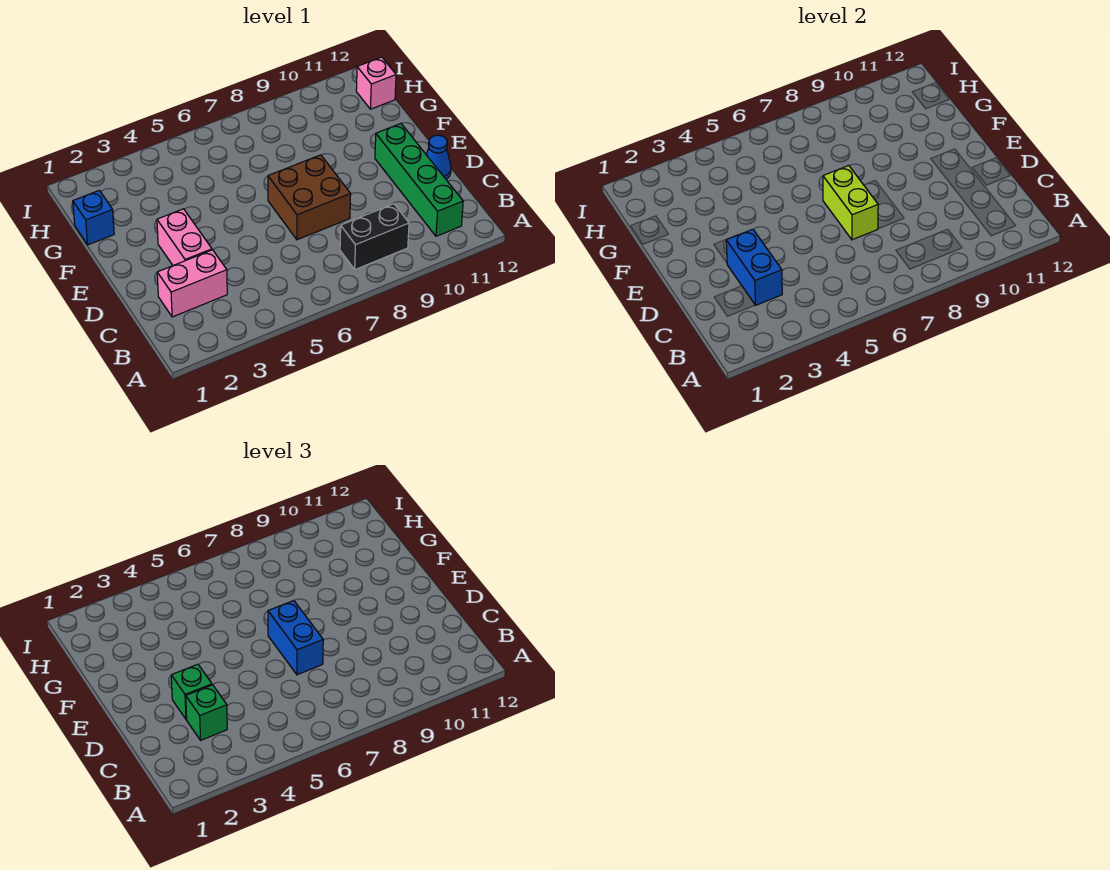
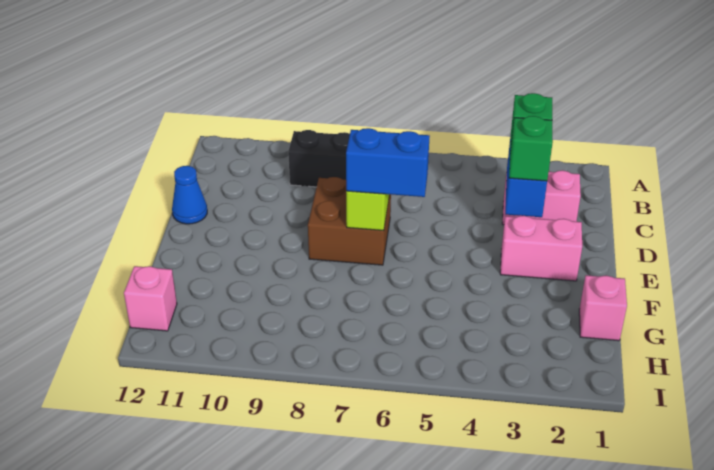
green brick B11:E11 level 1 -> none
pink brick D3:E3 level 1 -> pink brick E2:E3 level 1
blue brick D7:E7 level 3 -> blue brick E6:E7 level 3
blue brick G1 level 1 -> pink brick G1 level 1

